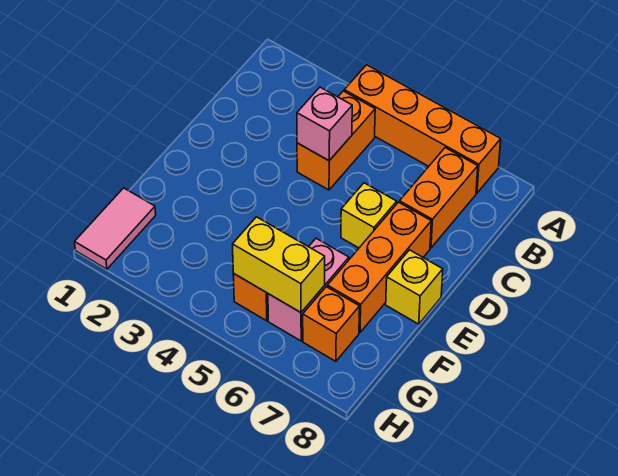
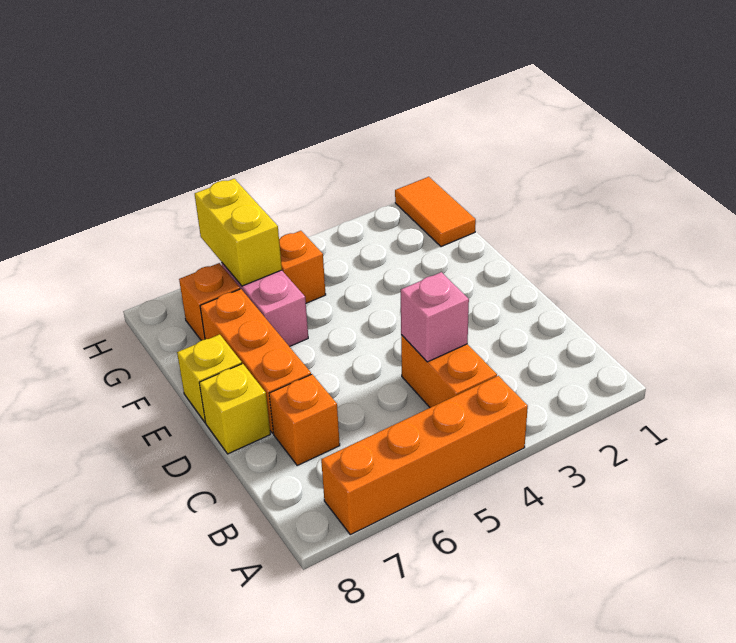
orange brick B7:C7 level 1 -> orange brick C7 level 1
yellow brick D6 level 1 -> yellow brick D8 level 1
pink tile G1:H1 level 1 -> orange tile G1:H1 level 1
yellow brick G5:G6 level 2 -> yellow brick G6:H6 level 2

